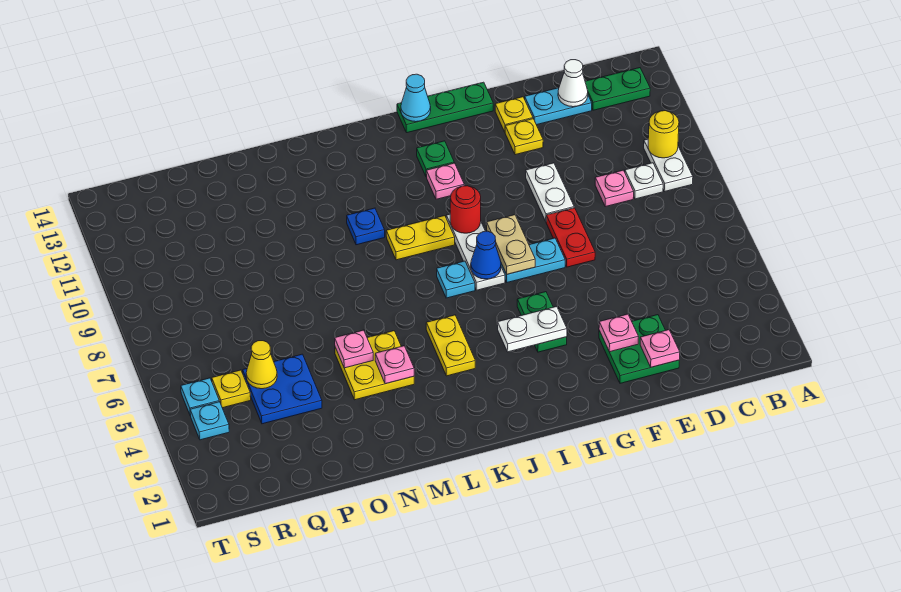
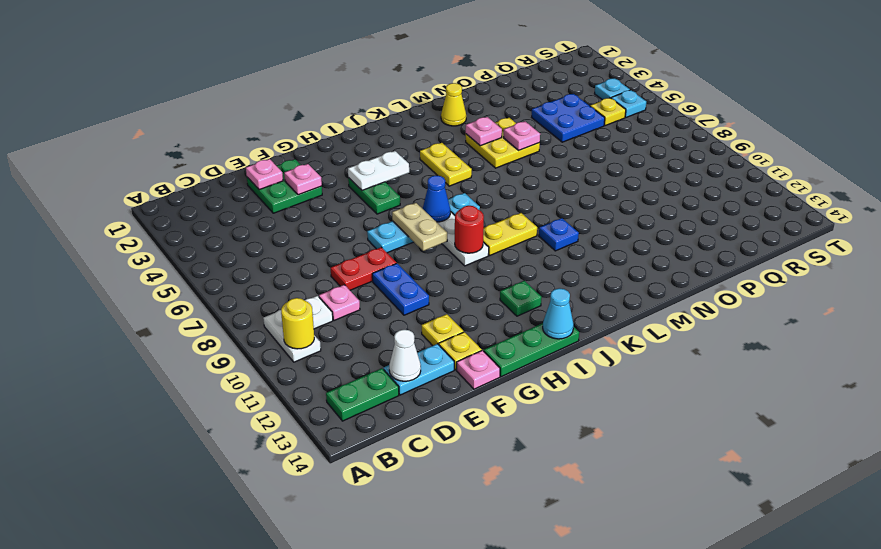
red plate F7:F8 level 1 -> red plate E8:F8 level 1
white plate F9:F10 level 1 -> blue plate F9:F10 level 1
pink plate I11 level 1 -> pink plate F14 level 1
yellow cone Q5 level 2 -> yellow cone M2 level 1

